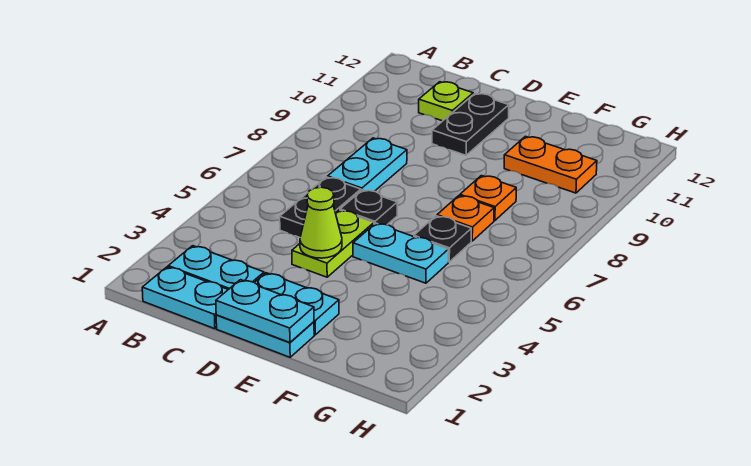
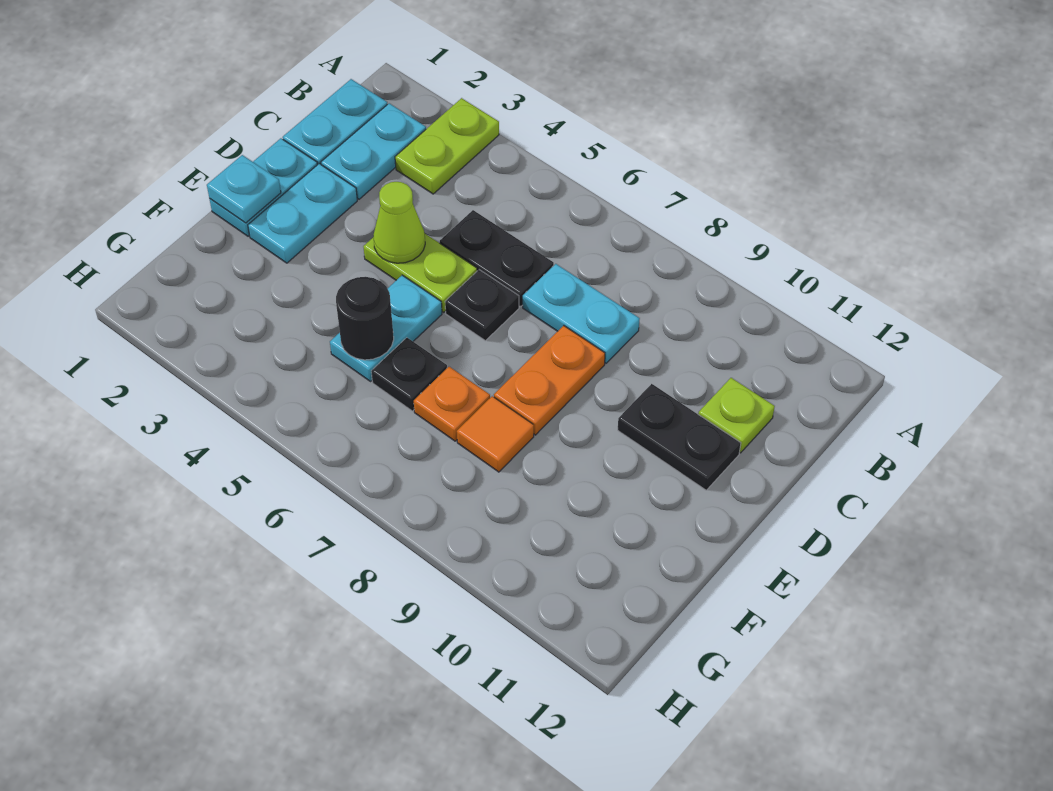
none -> lime plate A3:B3 level 1
cyan plate D1:E1 level 2 -> cyan plate E1 level 2
none -> black round brick F5 level 2
orange plate F8 level 1 -> orange tile F8 level 1
orange plate F10:G10 level 1 -> orange plate D8:E8 level 1

